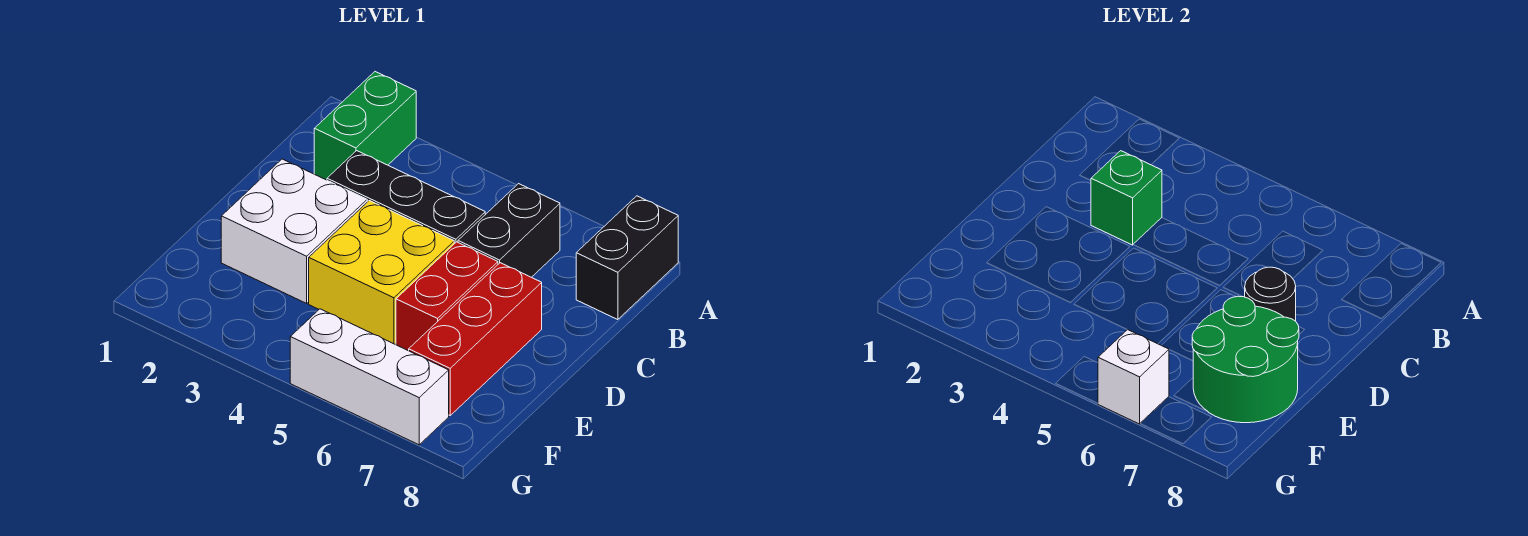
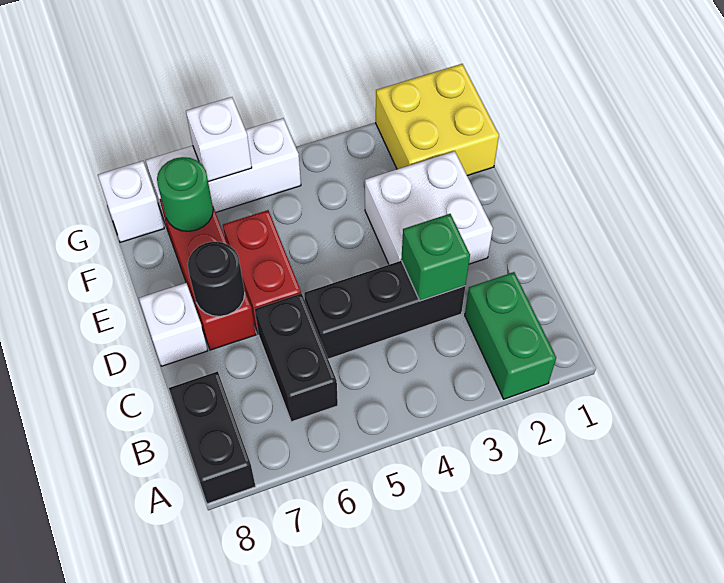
yellow brick D4:E5 level 1 -> yellow brick F1:G2 level 1
none -> white brick D8 level 1
green round brick E7:F8 level 2 -> green round brick F7 level 2
none -> white brick G8 level 1

